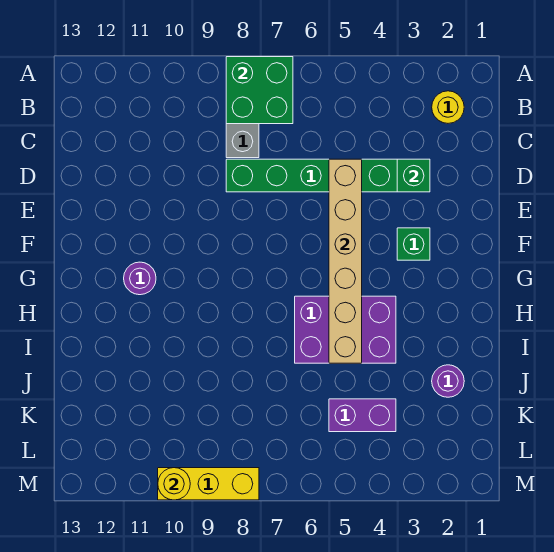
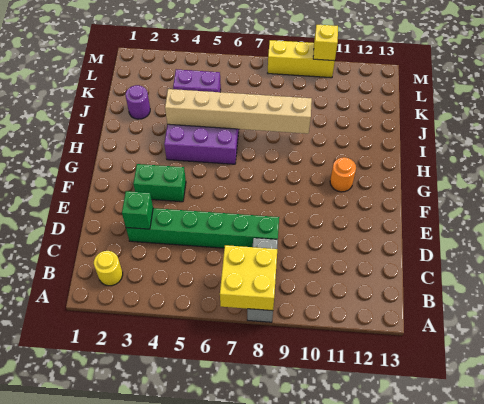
green brick A7:B8 level 2 -> yellow brick A7:B8 level 2
tan brick D5:I5 level 2 -> tan brick I4:I9 level 2
green brick F3 level 1 -> green brick F3:F4 level 1
purple round brick G11 level 1 -> orange round brick G11 level 1
yellow round brick M10 level 2 -> yellow brick M10 level 2

